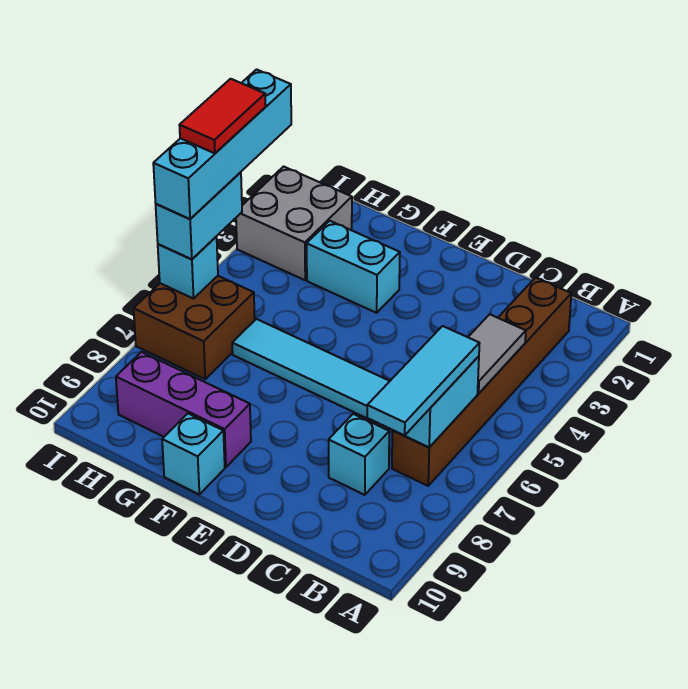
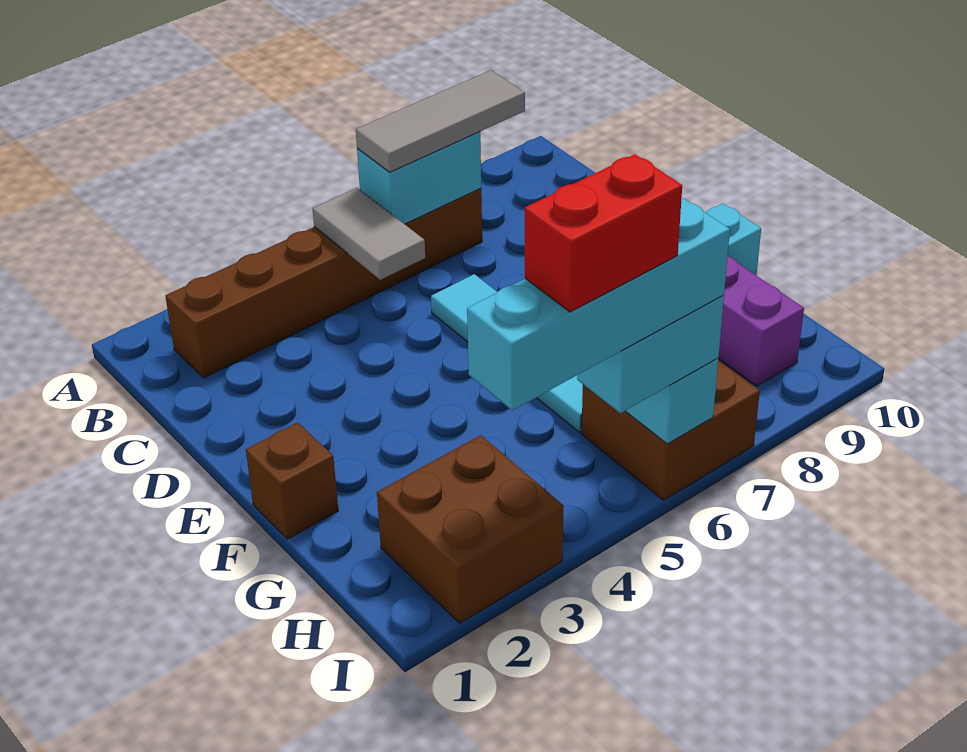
grey tile B4:B5 level 2 -> grey tile B5:C5 level 2
cyan tile B6:B8 level 3 -> grey tile B6:B8 level 3
cyan brick C8 level 1 -> none
none -> brown brick F1 level 1
cyan brick F3:G3 level 1 -> none
grey brick H2:I3 level 1 -> brown brick H2:I3 level 1
red tile I4:I5 level 5 -> red brick I4:I5 level 5

